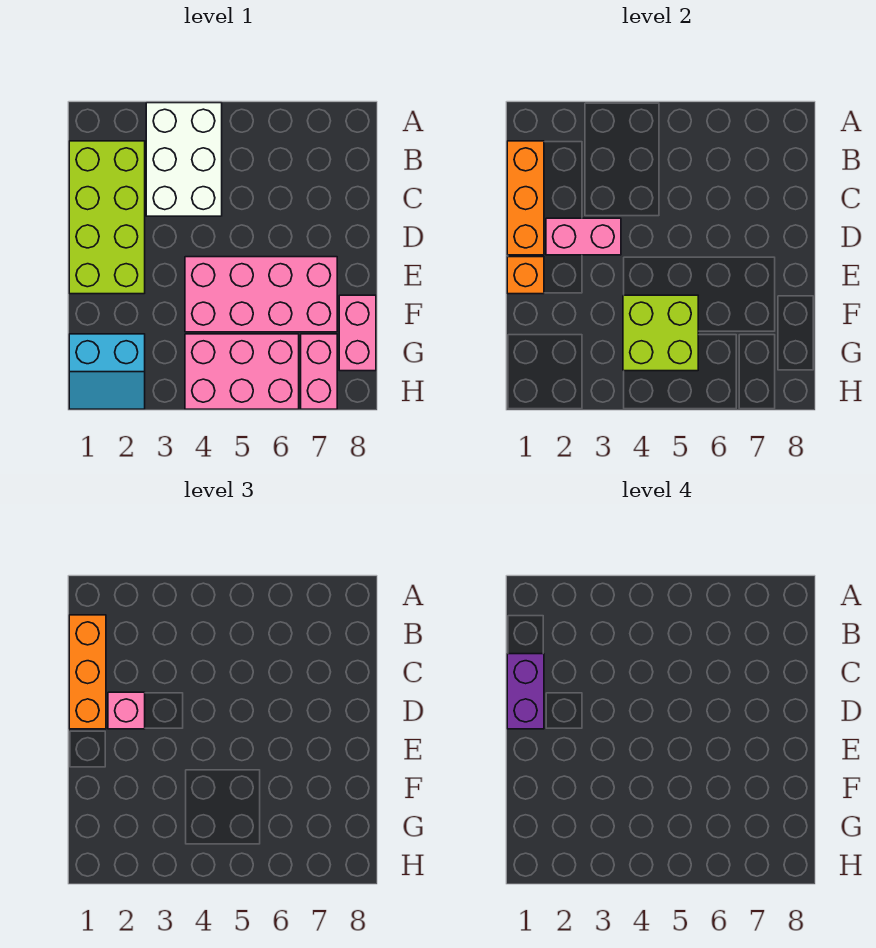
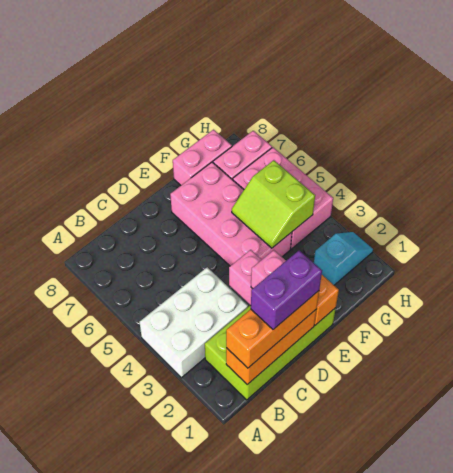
lime brick F4:G5 level 2 -> lime slope F4:G5 level 2 top G
cyan slope G1:H2 level 1 top G -> cyan slope G2:H2 level 1 top G

